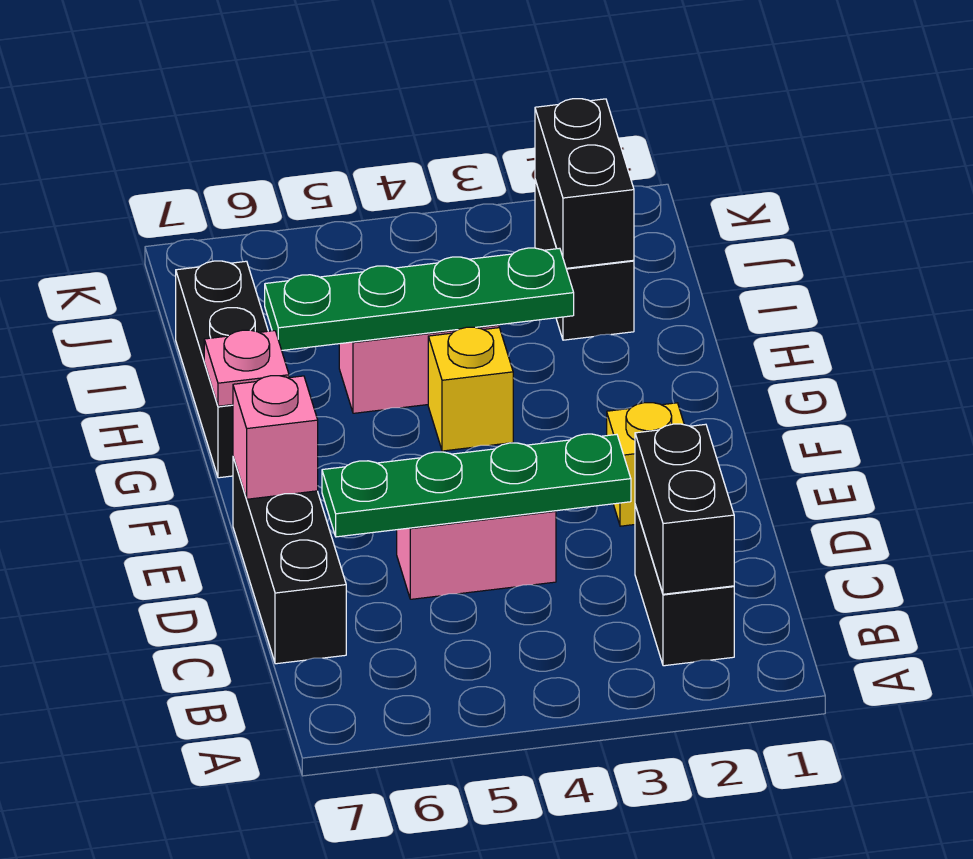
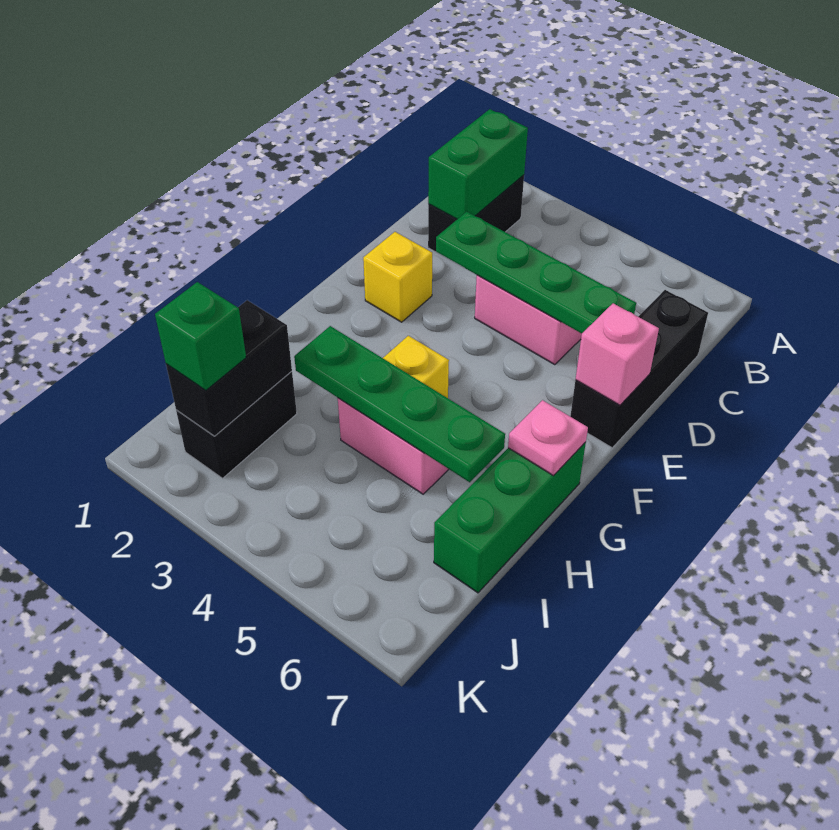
black brick B2:C2 level 2 -> green brick B2:C2 level 2
black brick G7:I7 level 1 -> green brick G7:I7 level 1
none -> green brick J2 level 3

